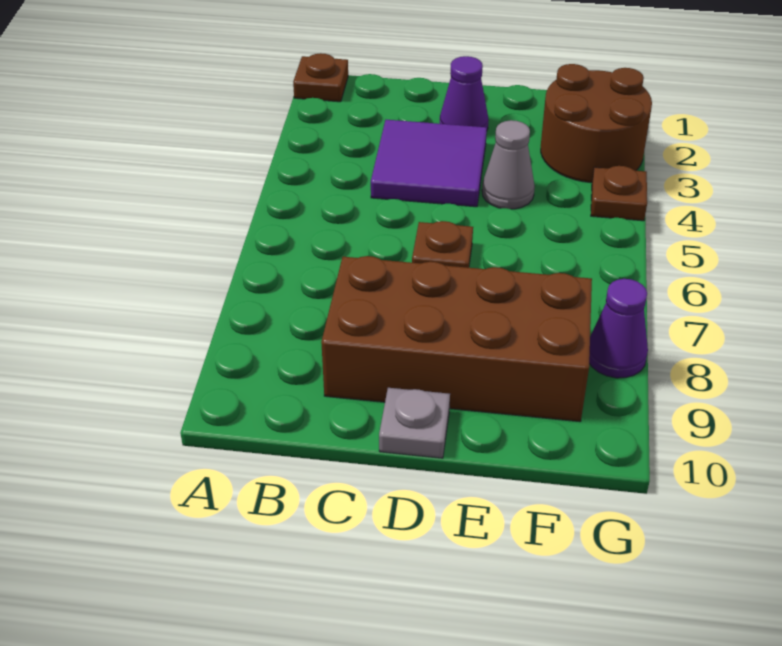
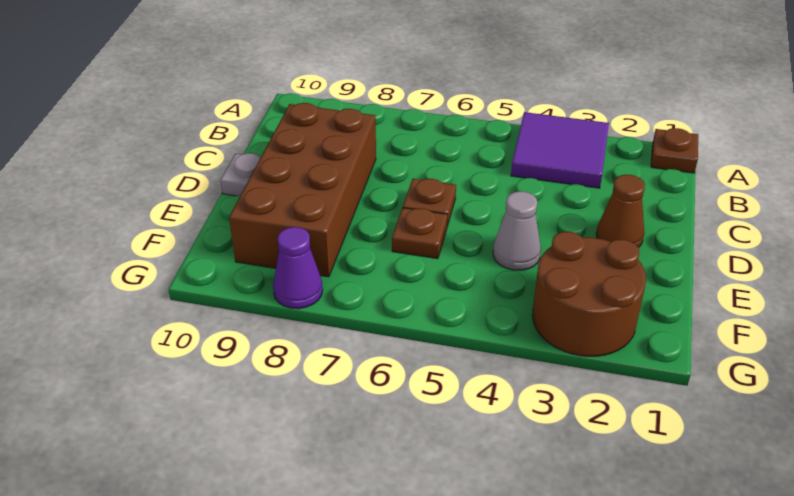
purple tile C3:D4 level 1 -> purple tile A3:B4 level 1
purple cone D2 level 1 -> brown cone D2 level 1
brown plate G4 level 1 -> brown plate E6 level 1

